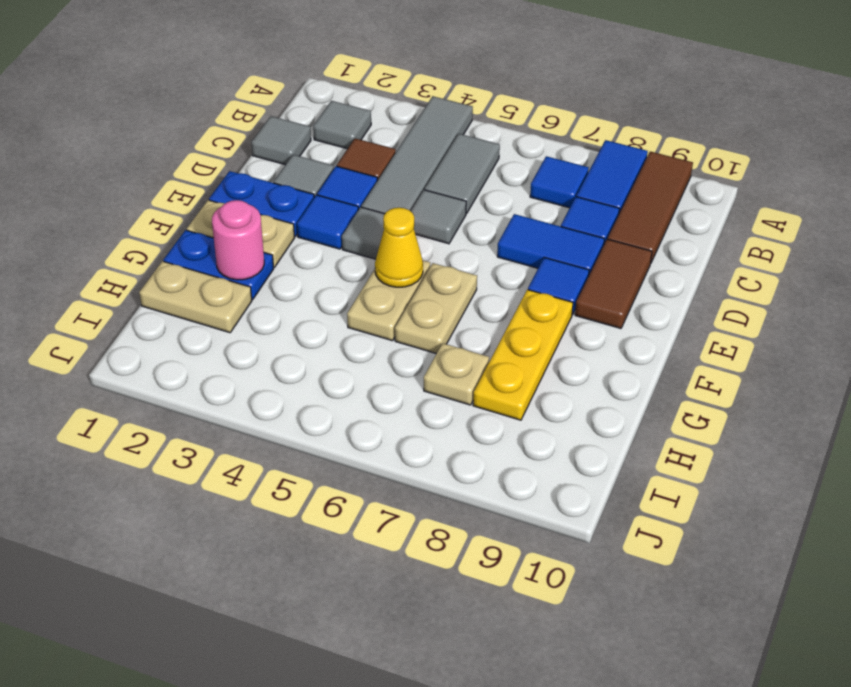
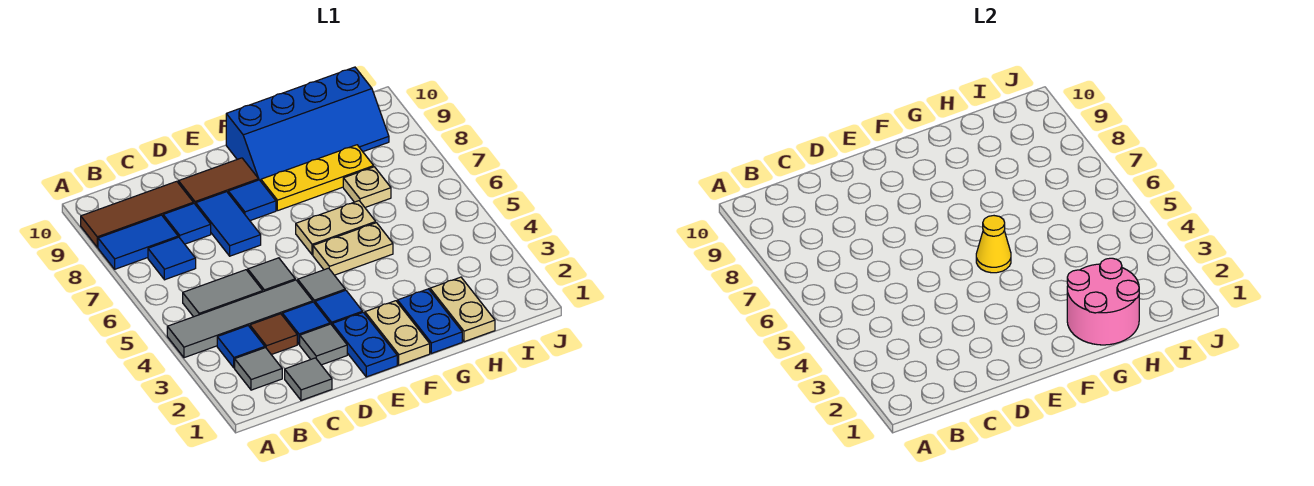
none -> blue tile B3 level 1
none -> blue slope F9:I10 level 1 top 10
pink round brick G2 level 2 -> pink round brick G1:H2 level 2

